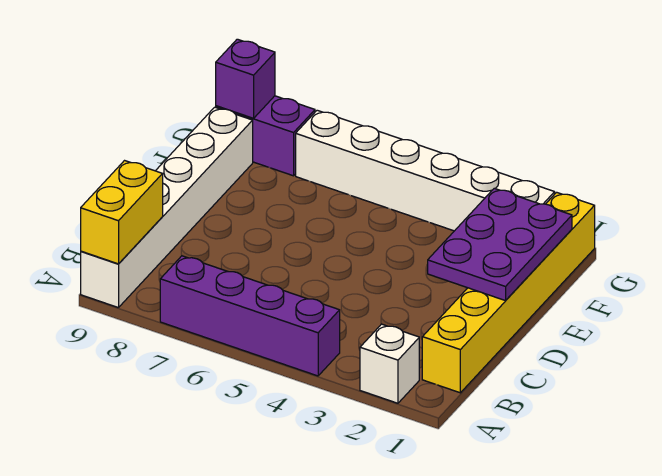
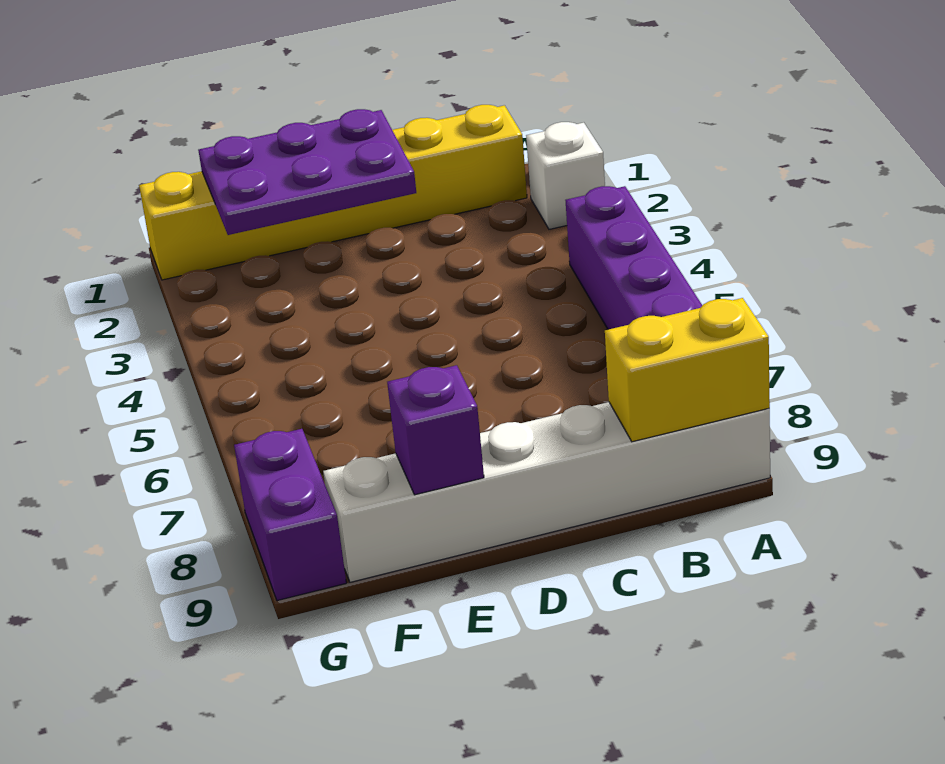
white brick G2:G7 level 1 -> none
purple brick G9 level 2 -> purple brick E9 level 2

